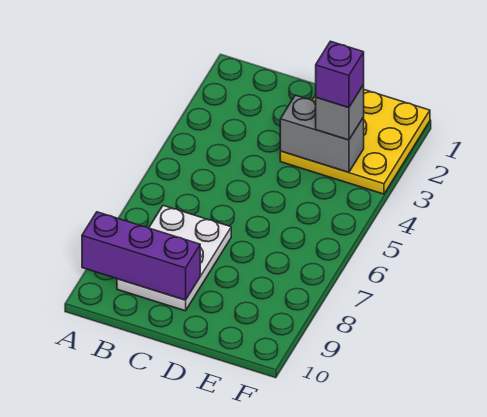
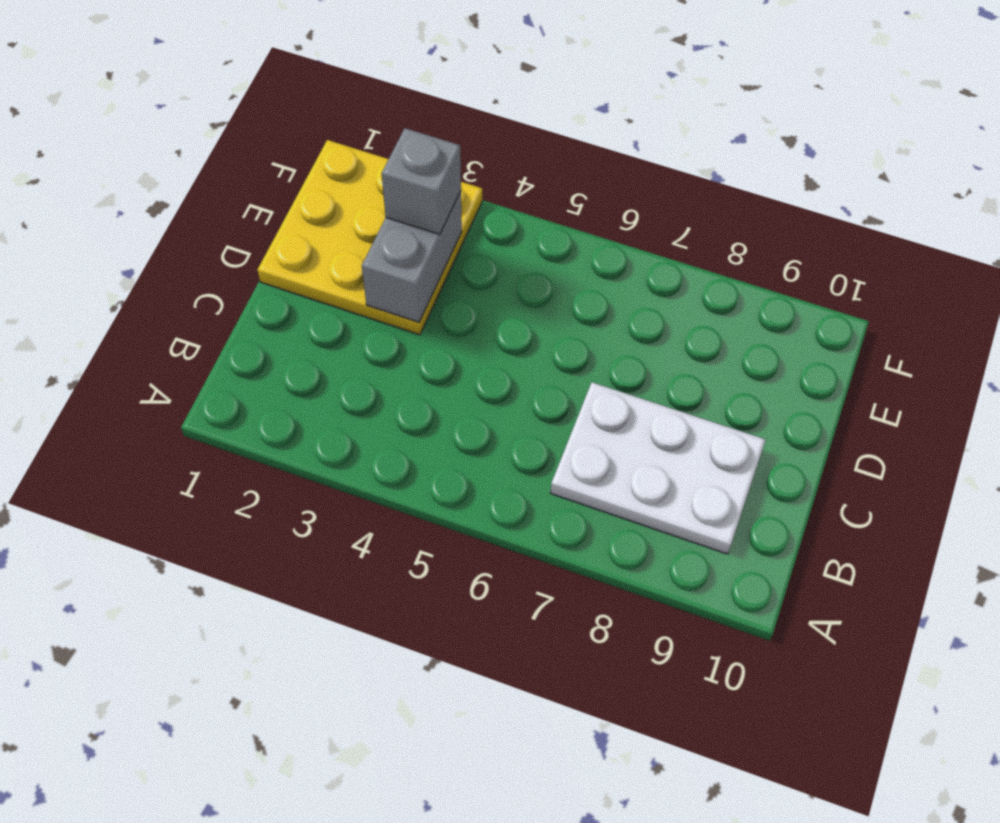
purple brick A9:C9 level 2 -> none
purple brick E3 level 4 -> none

